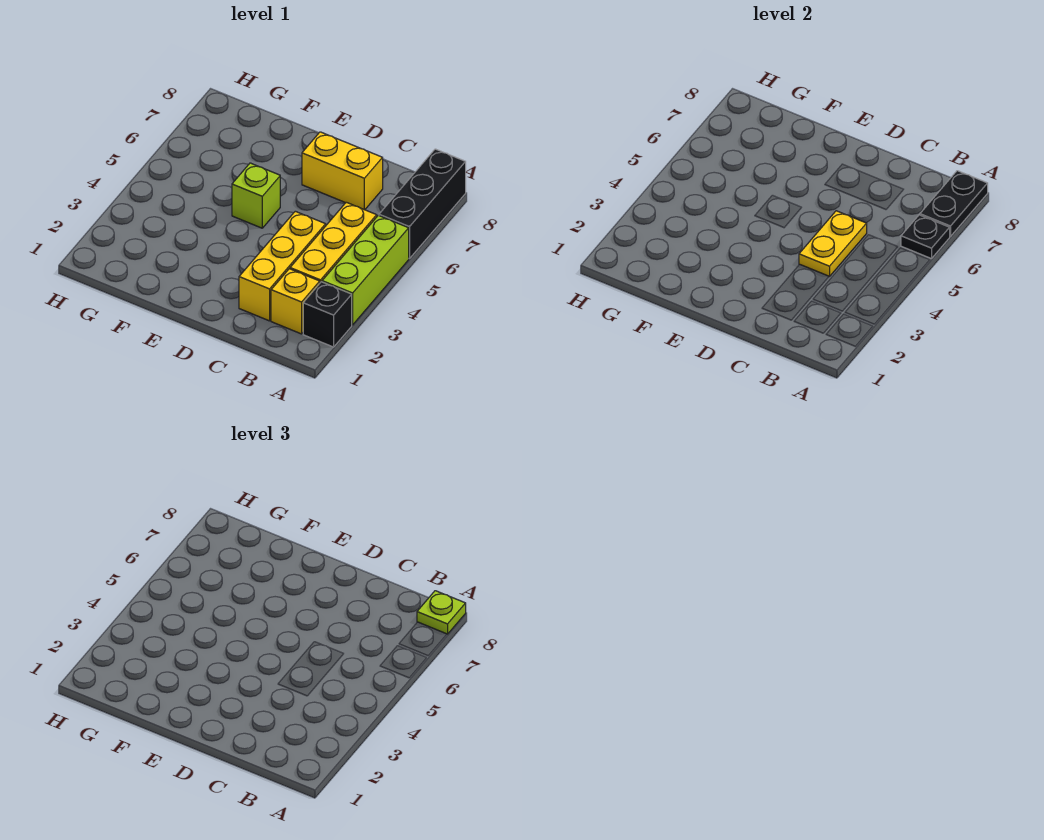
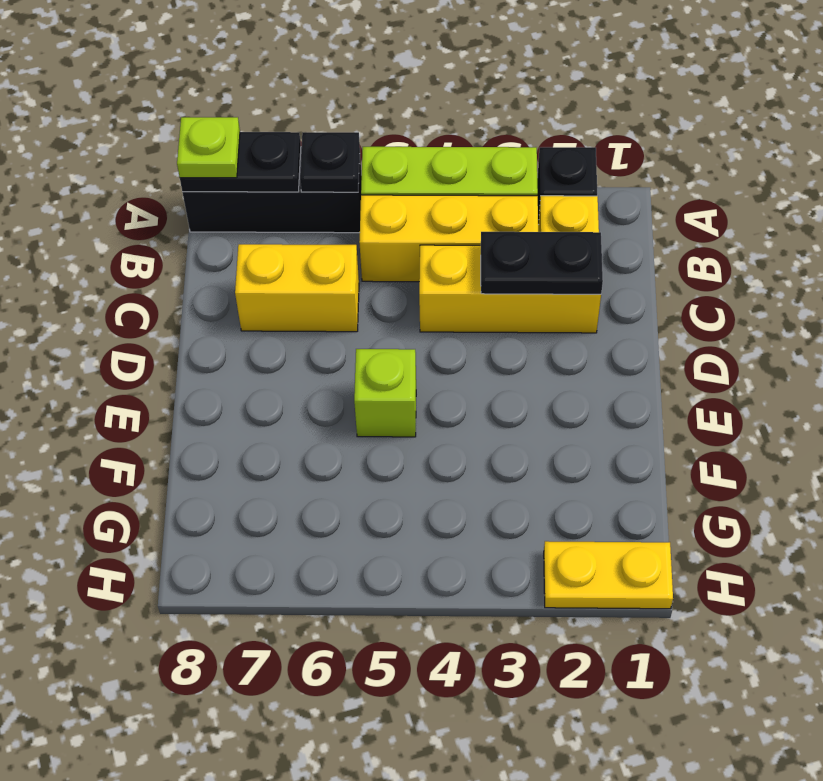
none -> black plate C2:C3 level 2
yellow plate C4:C5 level 2 -> yellow plate H1:H2 level 1
yellow brick C7:D7 level 1 -> yellow brick C6:C7 level 1

